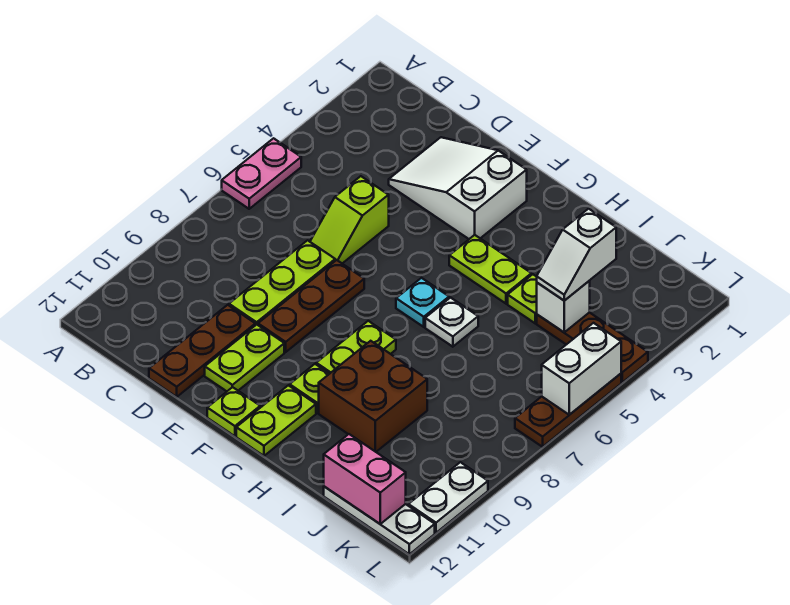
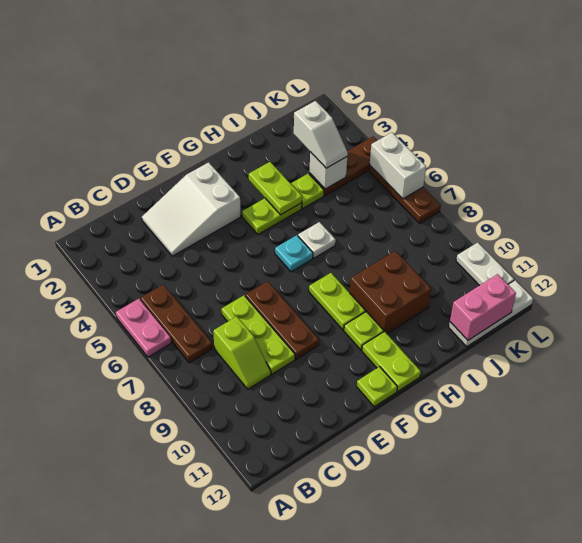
lime slope D5:D6 level 1 top 5 -> lime slope C8:C9 level 1 top 8
brown plate D10:D12 level 1 -> brown plate B5:B7 level 1
lime plate E10:E11 level 1 -> lime plate H3:H4 level 2

